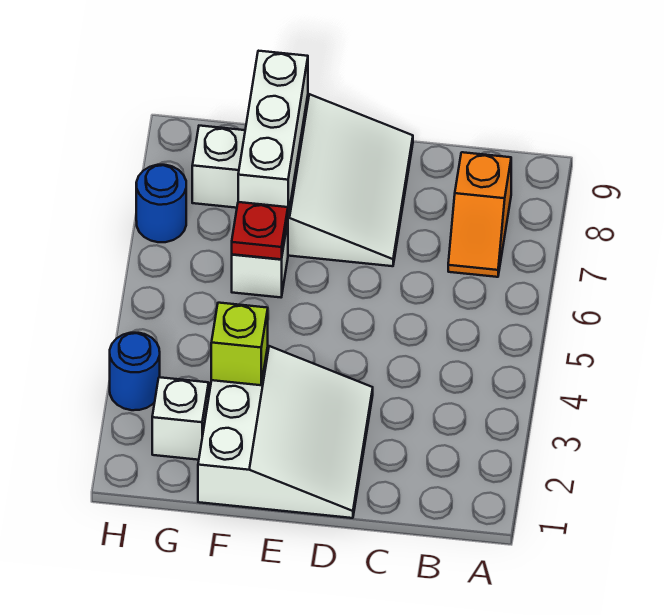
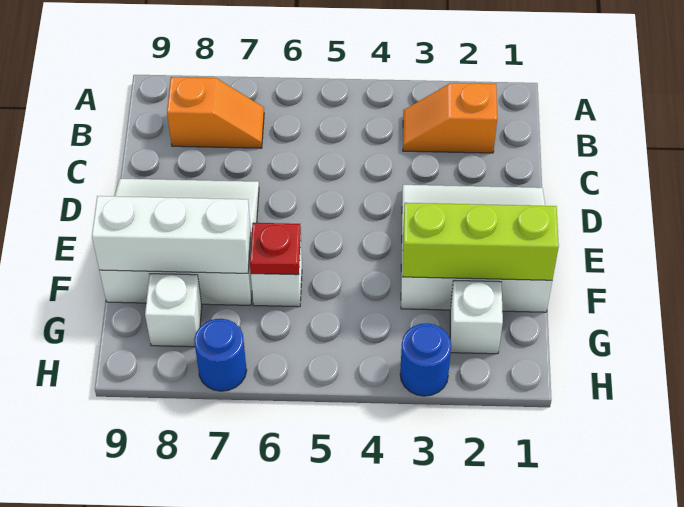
none -> orange slope B2:B3 level 1 top 2
lime brick F3 level 2 -> lime brick F1:F3 level 2

